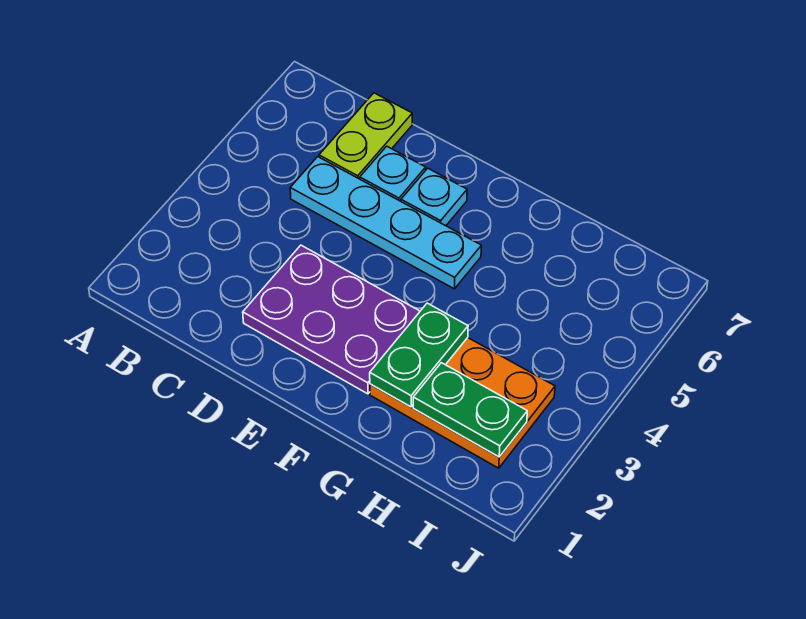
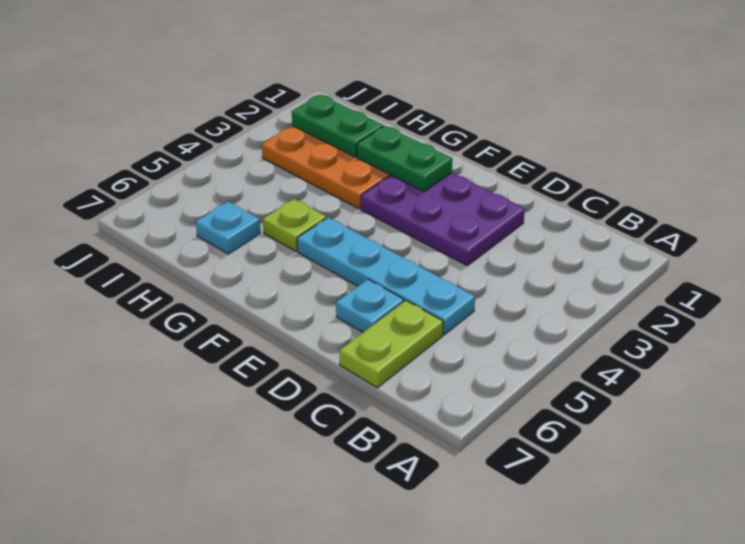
cyan plate E6 level 1 -> cyan plate H6 level 1
green plate G2:G3 level 2 -> green plate F2:G2 level 2
none -> lime plate G5 level 1

